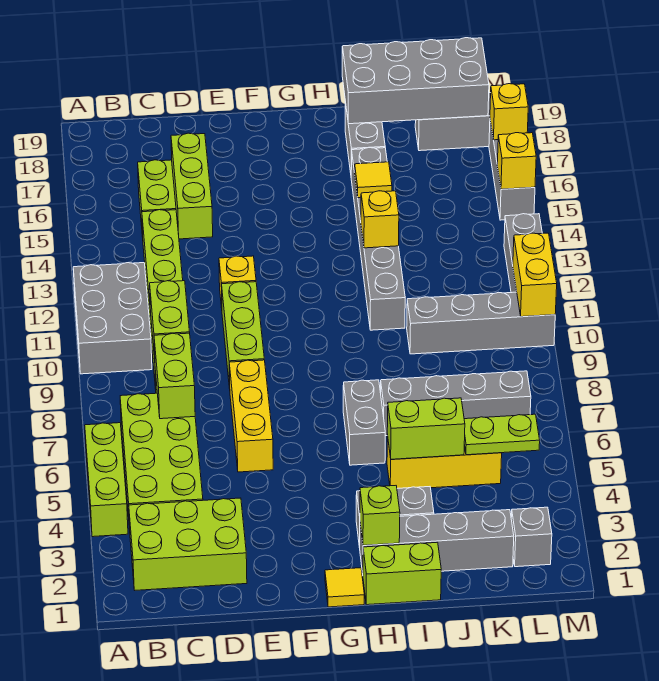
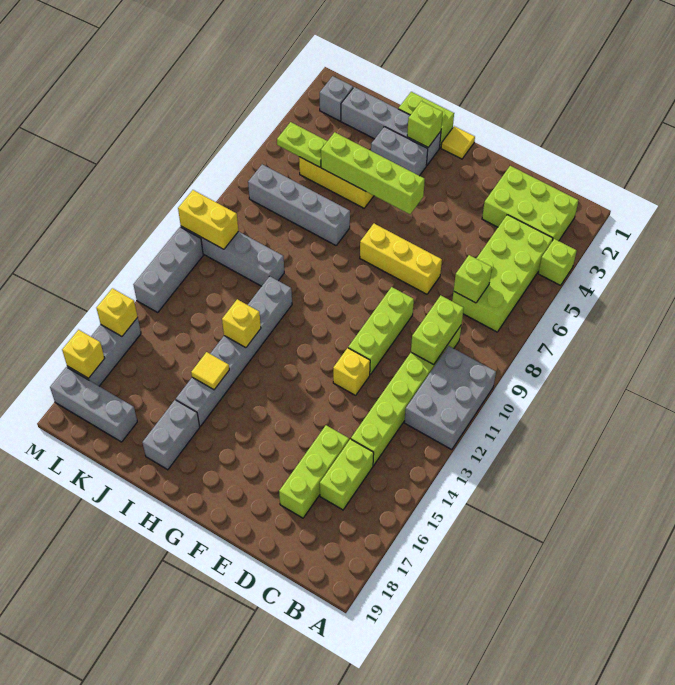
lime brick A4:A6 level 1 -> lime brick A4 level 1
lime brick C7:C8 level 2 -> lime brick C7 level 2
yellow brick E6:E8 level 1 -> yellow brick E7:G7 level 1
grey brick H6:H7 level 1 -> none
lime brick I5:J5 level 2 -> lime brick G5:J5 level 2
grey brick I18:L19 level 2 -> none
yellow brick M10:M11 level 2 -> yellow brick L10:M10 level 2

